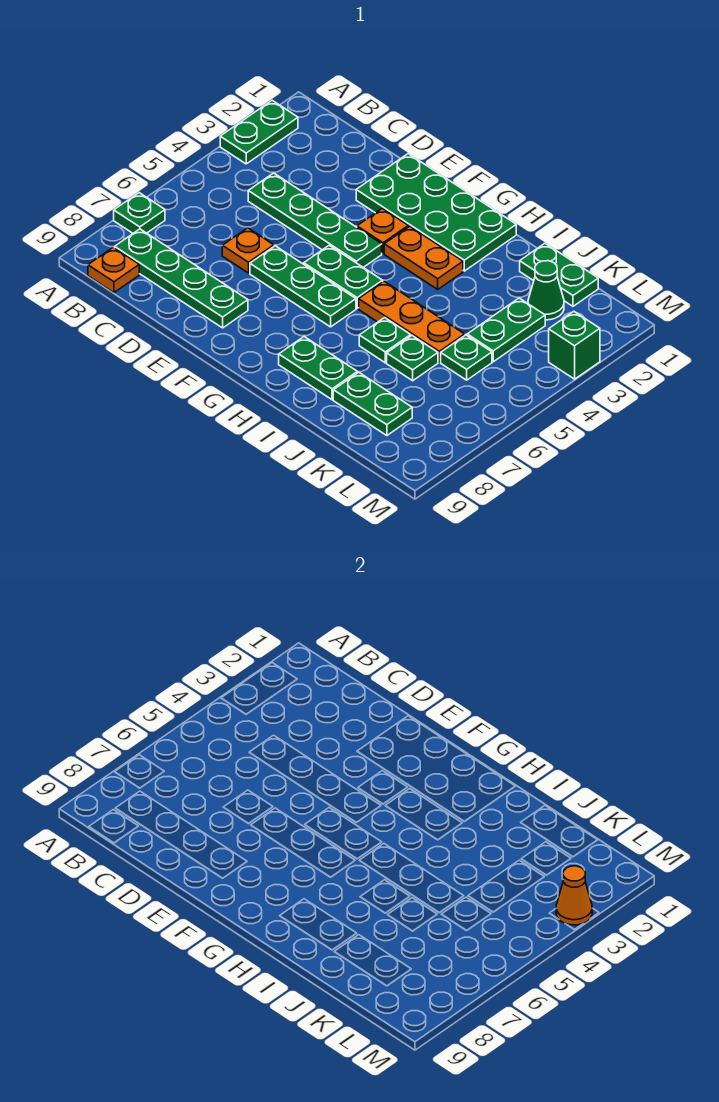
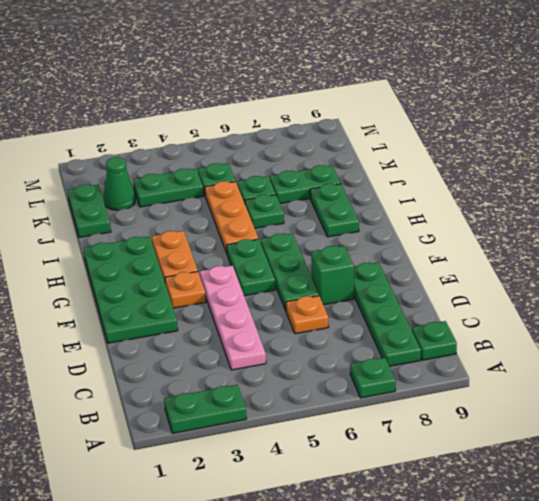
orange plate B9 level 1 -> green plate B9 level 1
green plate C4:F4 level 1 -> pink plate C4:F4 level 1
green plate J8:K8 level 1 -> green plate J7:J8 level 1
green brick M3 level 1 -> green brick E7 level 1
orange cone M3 level 2 -> none

